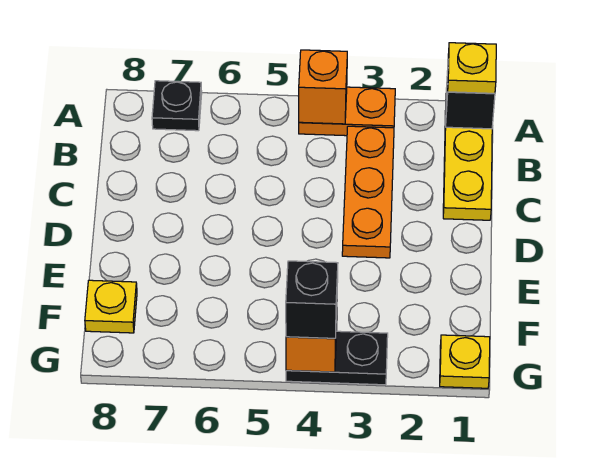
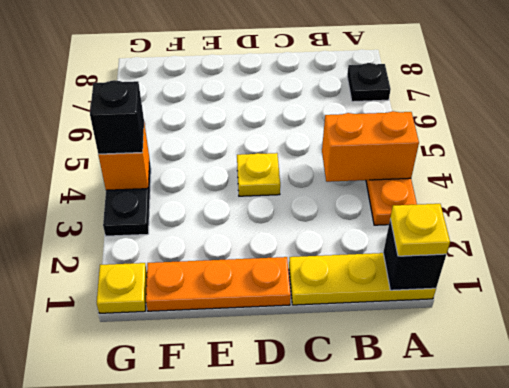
orange brick A4 level 2 -> orange brick A4:B4 level 2
orange plate B3:D3 level 1 -> orange plate D1:F1 level 1
yellow plate F8 level 1 -> yellow plate D4 level 1

